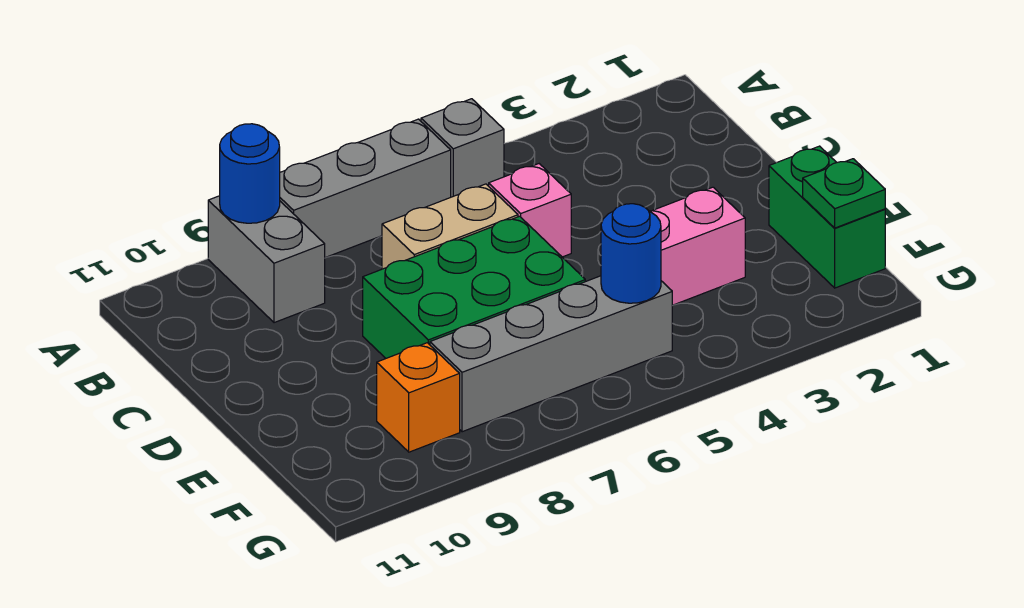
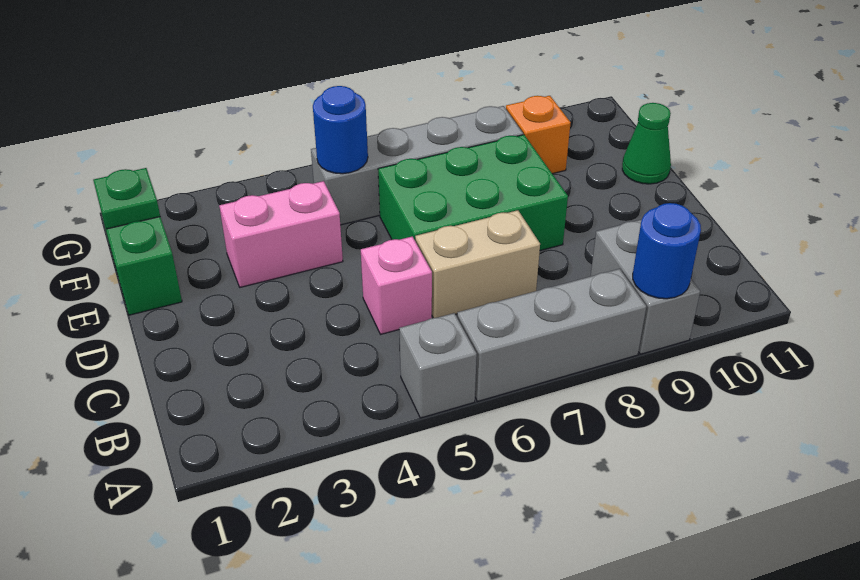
none -> green cone E11 level 1

